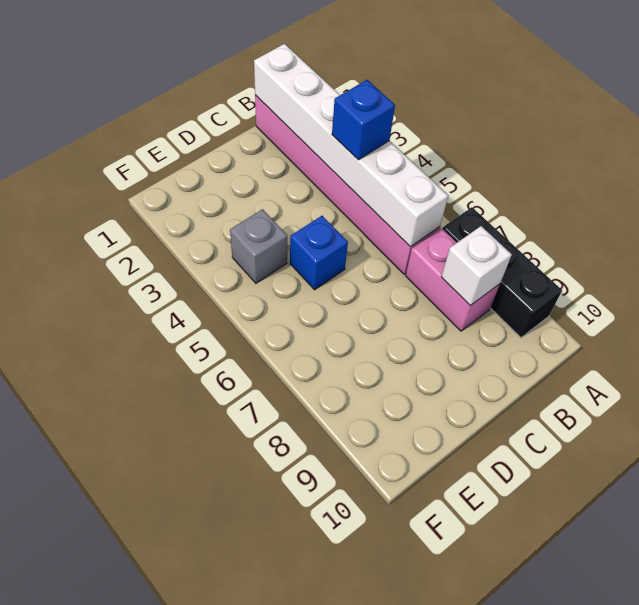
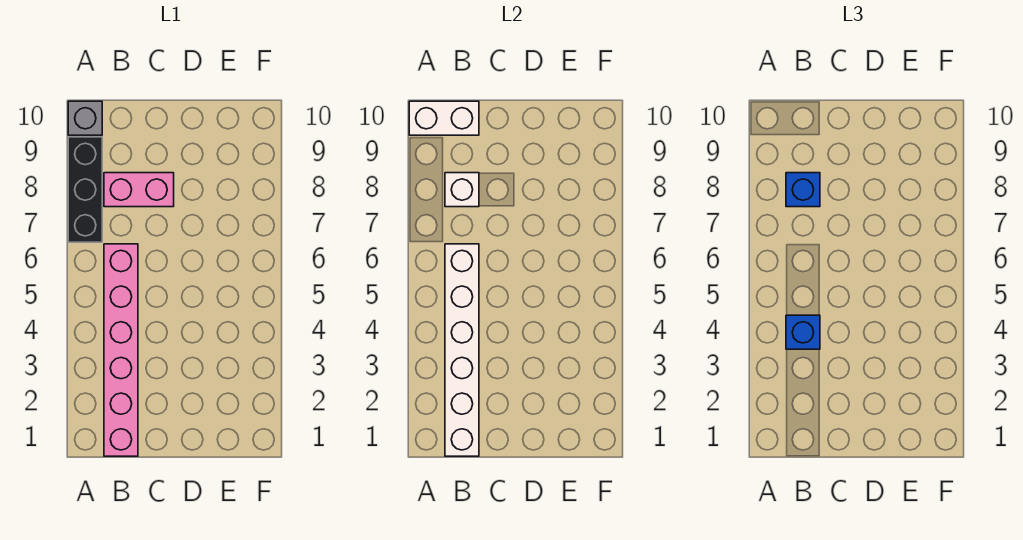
none -> white brick A10:B10 level 2
pink brick B7:B8 level 1 -> pink brick B8:C8 level 1
blue brick D5 level 1 -> blue brick B8 level 3
grey brick E4 level 1 -> grey brick A10 level 1

